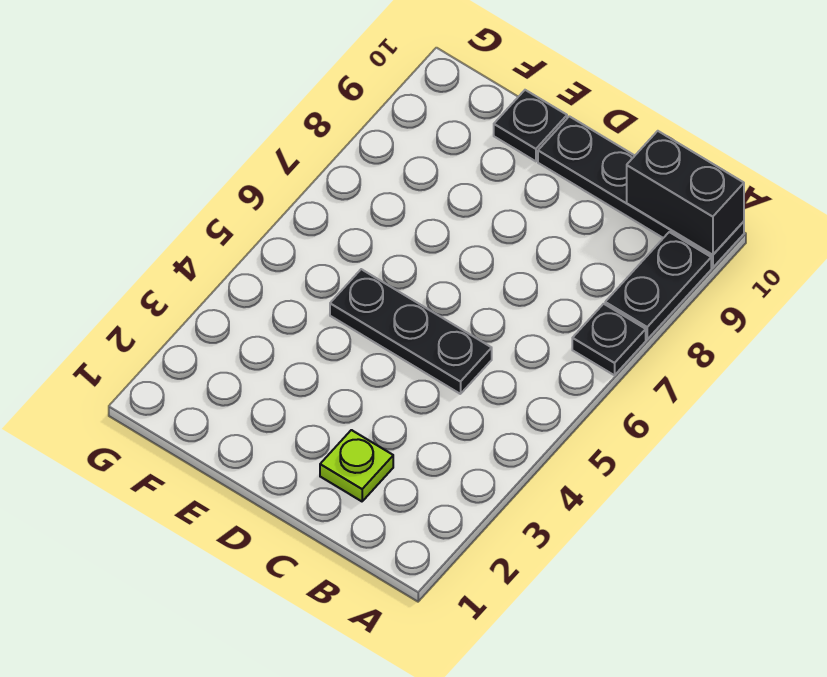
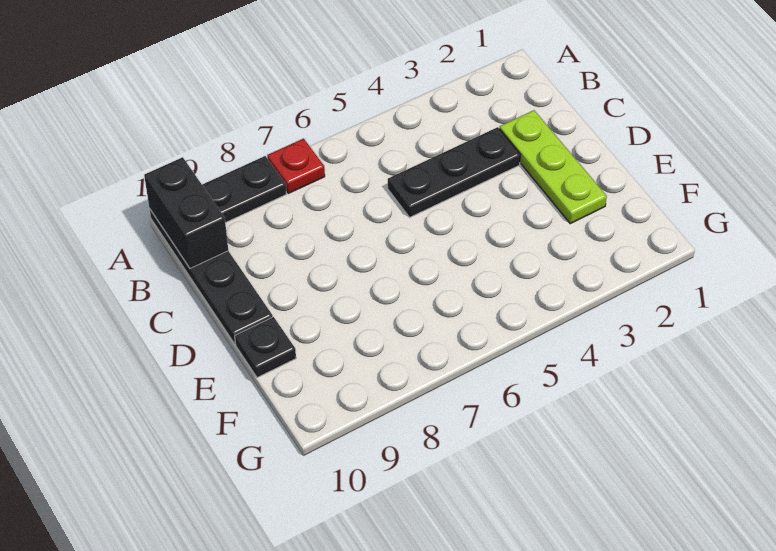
black plate A7 level 1 -> red plate A7 level 1
lime plate C2 level 1 -> lime plate C2:E2 level 1
black plate C5:E5 level 1 -> black plate C3:C5 level 1

